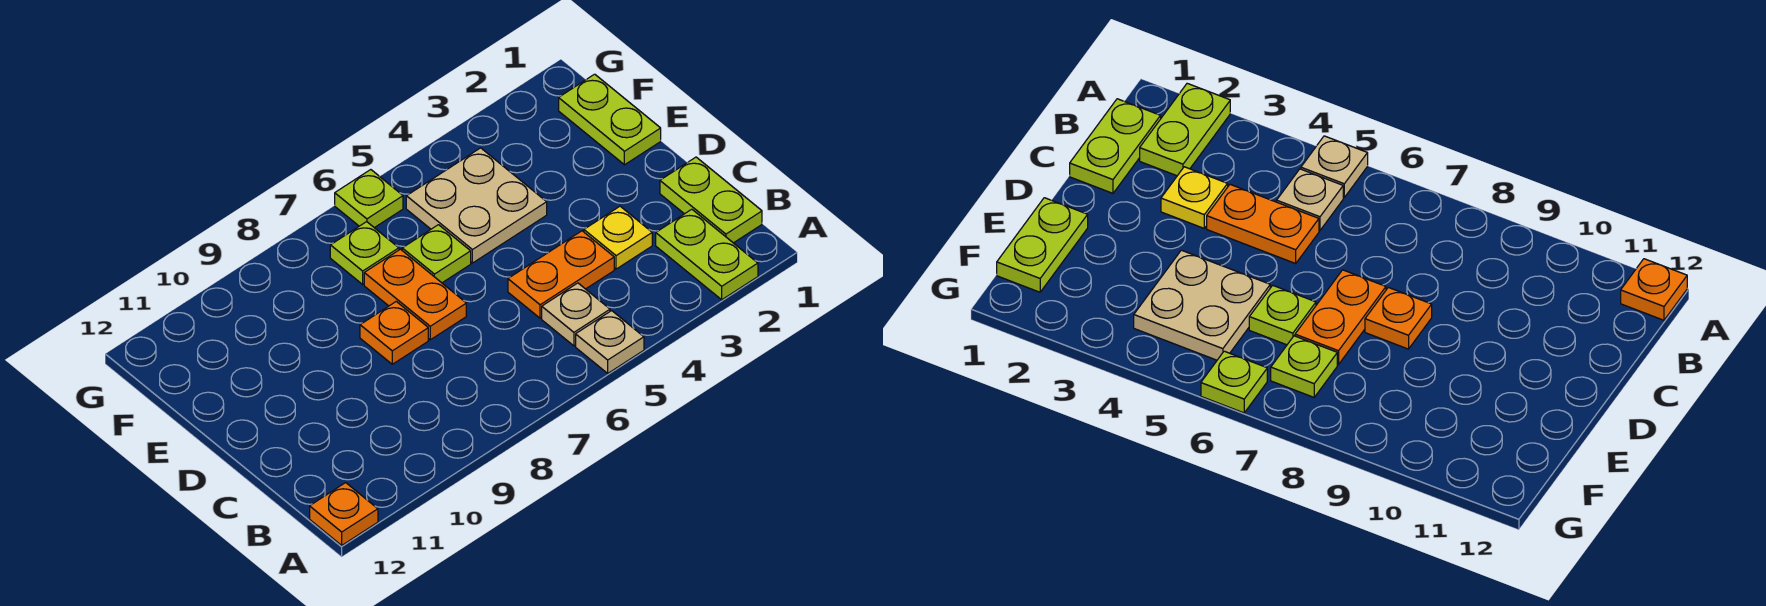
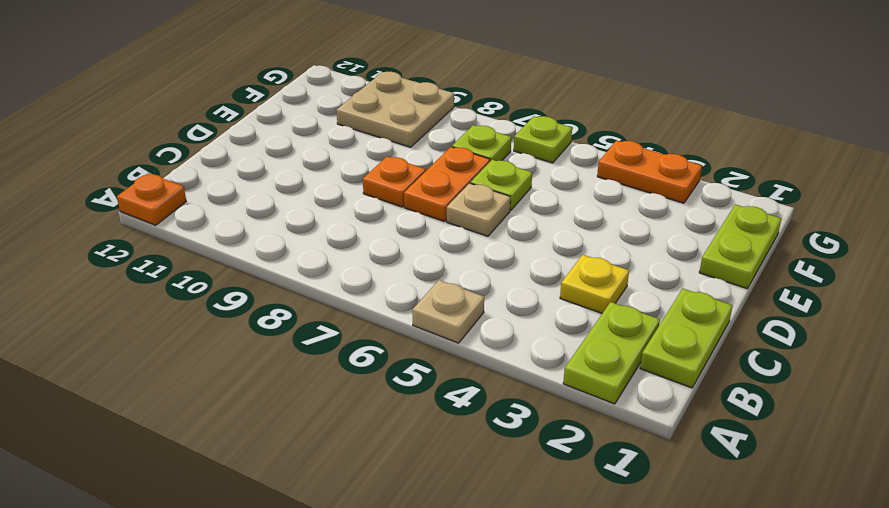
tan plate B5 level 1 -> tan plate D6 level 1
orange plate C4:C5 level 1 -> orange plate G3:G4 level 1
tan plate E4:F5 level 1 -> tan plate F9:G10 level 1

